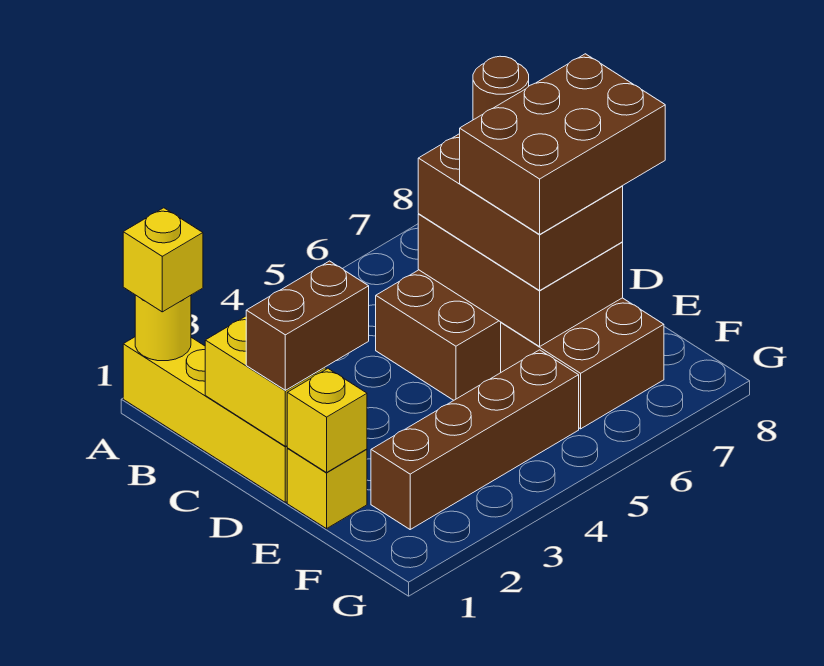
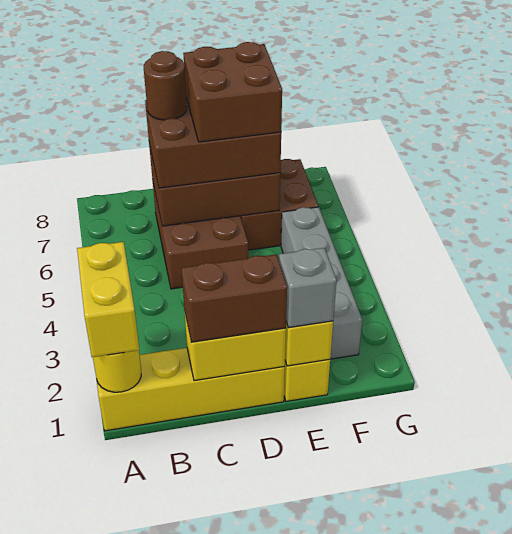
yellow brick A1 level 3 -> yellow brick A1:A2 level 3
brown brick D1:D2 level 3 -> brown brick C1:D1 level 3
brown brick D6:E8 level 4 -> brown brick D6:E7 level 4
none -> grey brick E1 level 3
brown brick F2:F5 level 1 -> grey brick F2:F5 level 1

